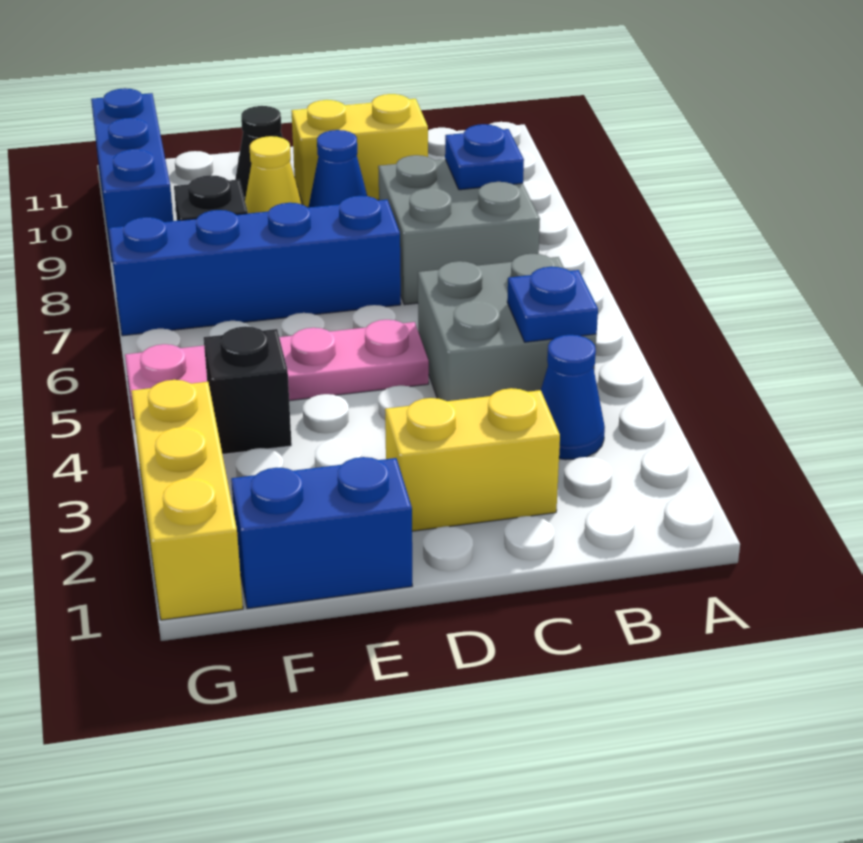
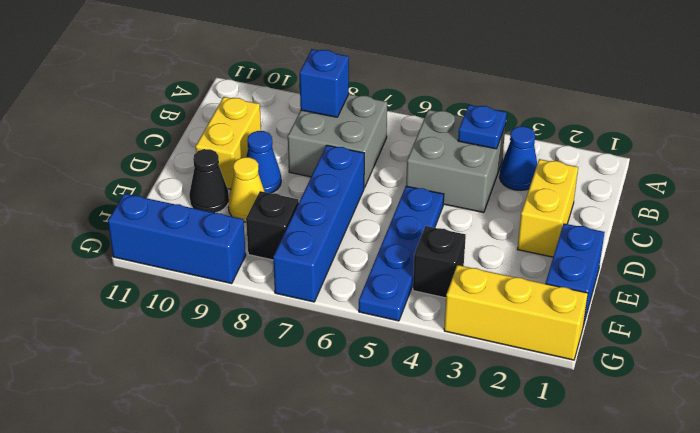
blue plate B8 level 2 -> blue brick B8 level 2
pink plate D5:G5 level 1 -> blue plate D5:G5 level 1

